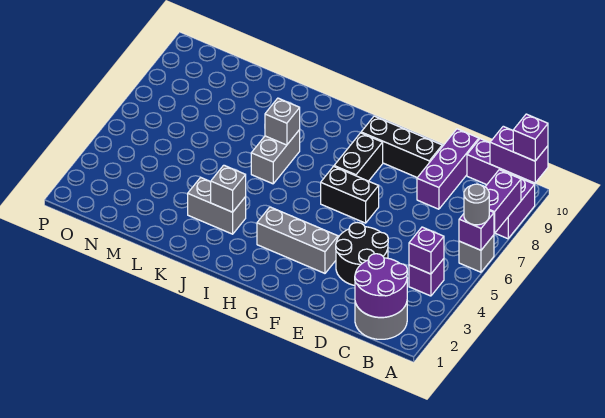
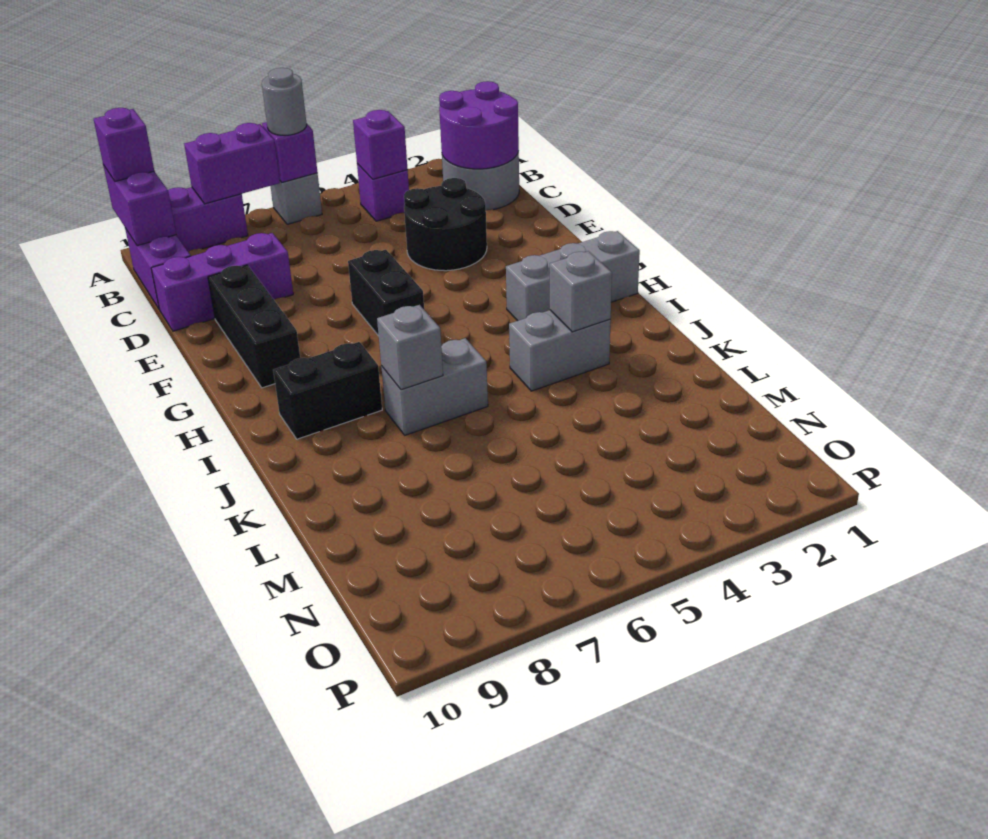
grey brick F3:H3 level 1 -> grey brick H1:H3 level 1
black brick G7:G8 level 1 -> black brick I8:I9 level 1
grey brick J3:K3 level 1 -> grey brick J3:J4 level 1

